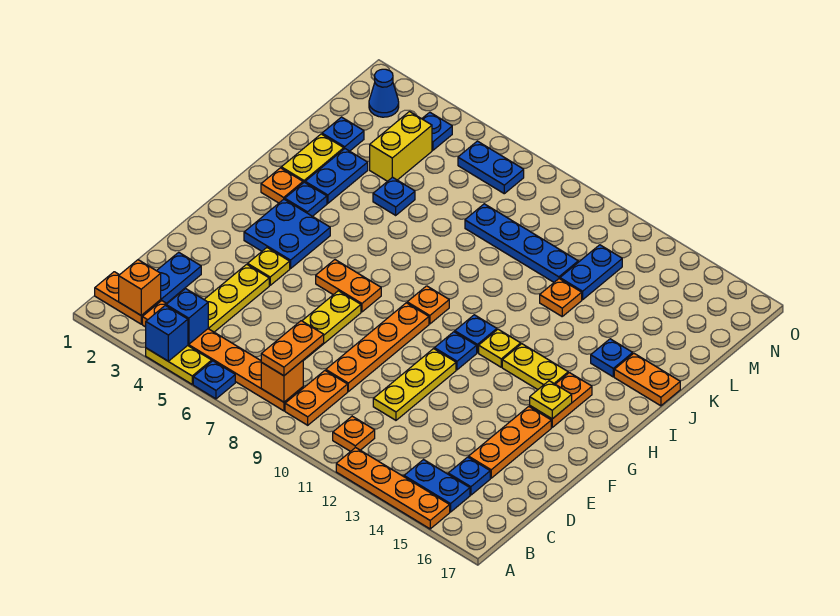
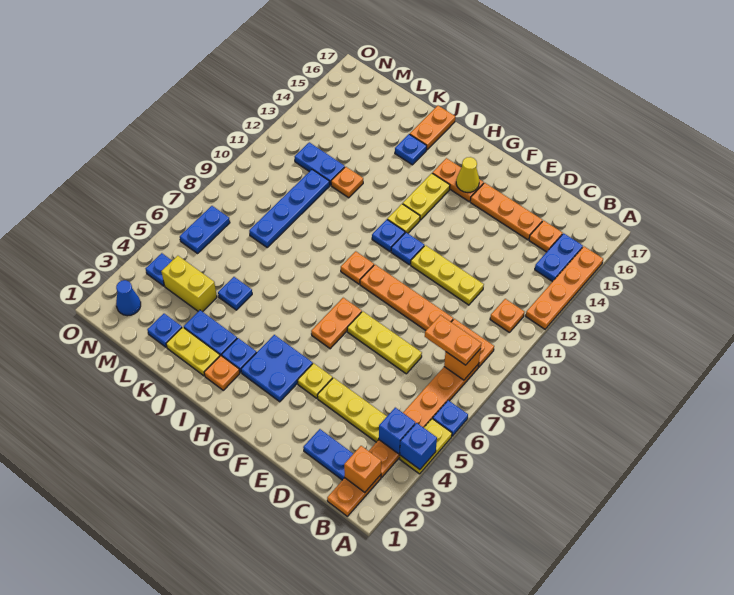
blue plate C15 level 1 -> orange plate C15 level 1
yellow plate G15 level 2 -> yellow cone G15 level 2

